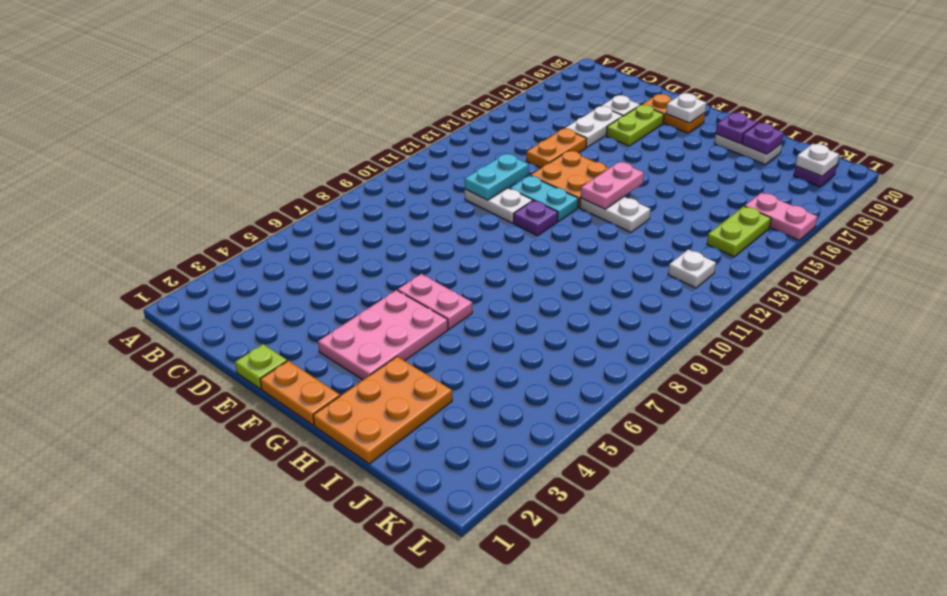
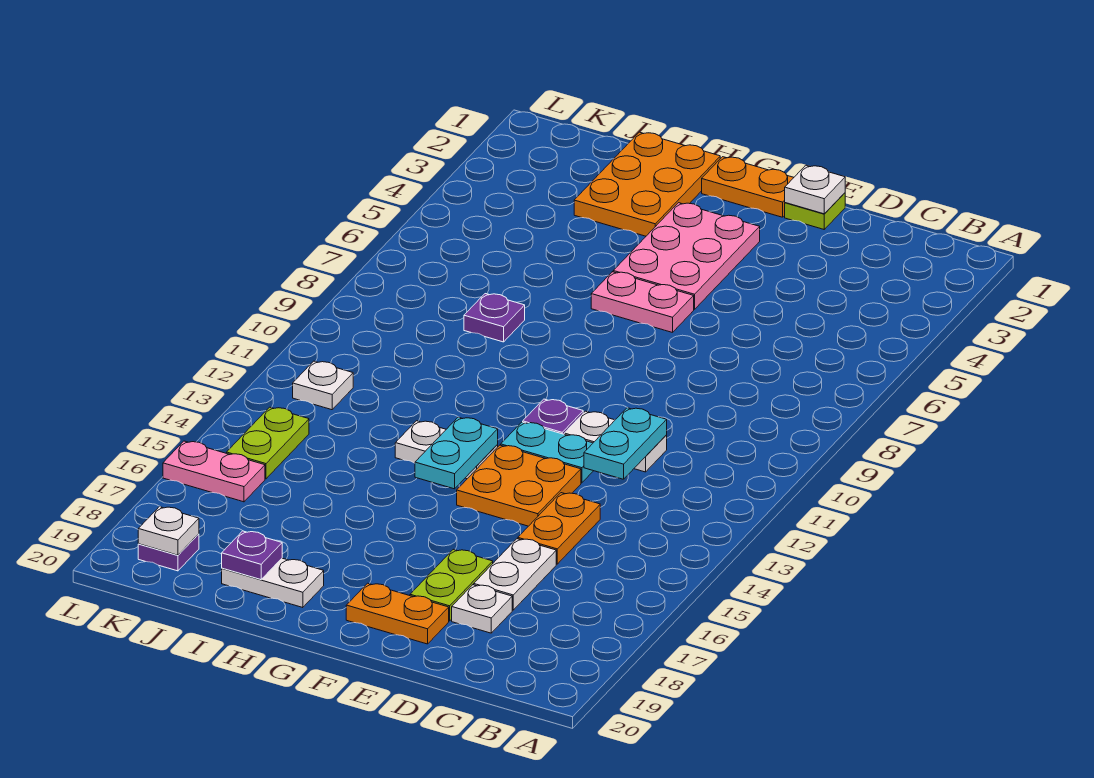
white plate F19 level 2 -> white plate E1 level 2
pink plate G13:G14 level 2 -> cyan plate G13:G14 level 2
purple plate H19 level 2 -> purple plate I8 level 1

